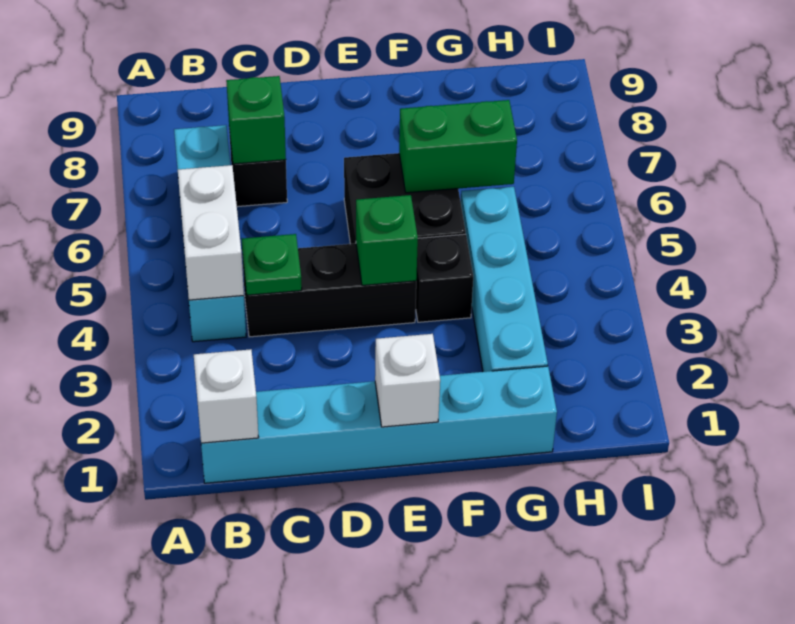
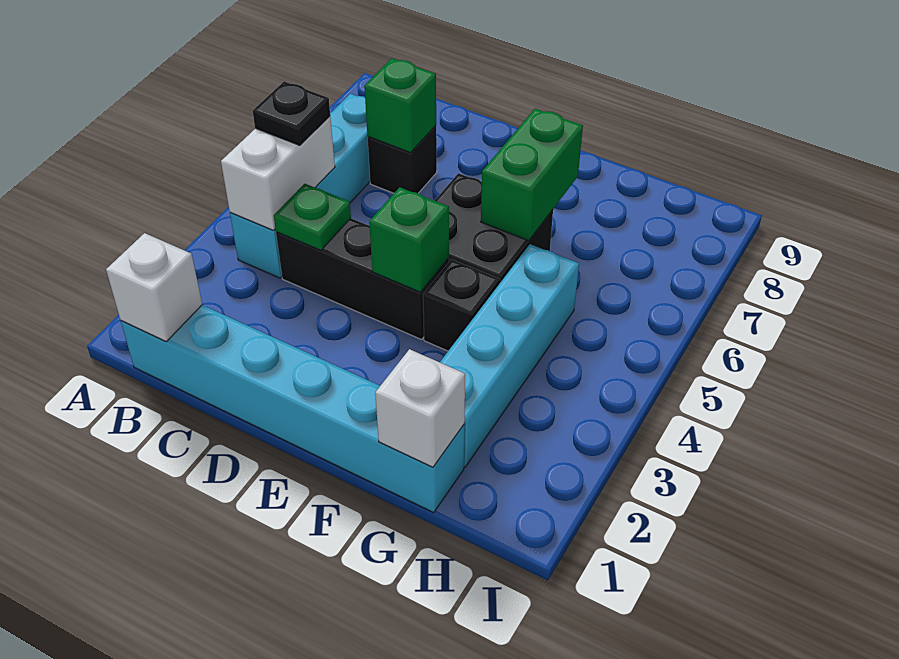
none -> black plate B5 level 3
white brick E1 level 2 -> white brick G1 level 2
green brick F6:G6 level 2 -> green brick F6:F7 level 2

